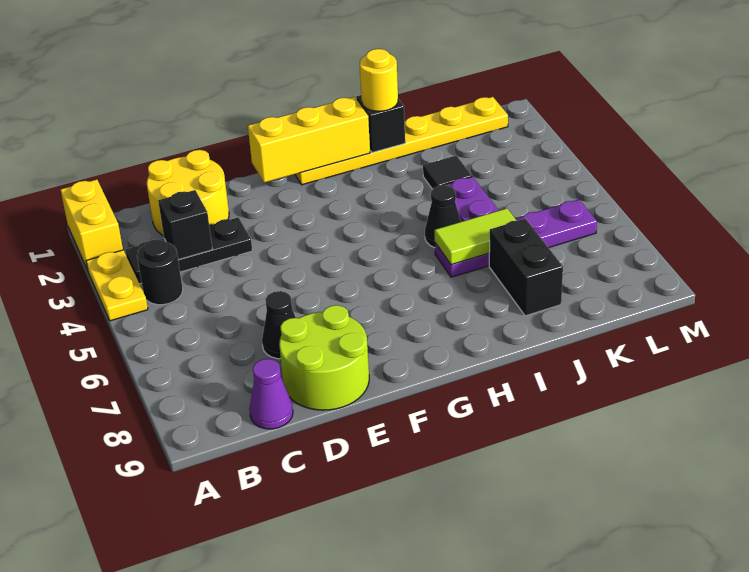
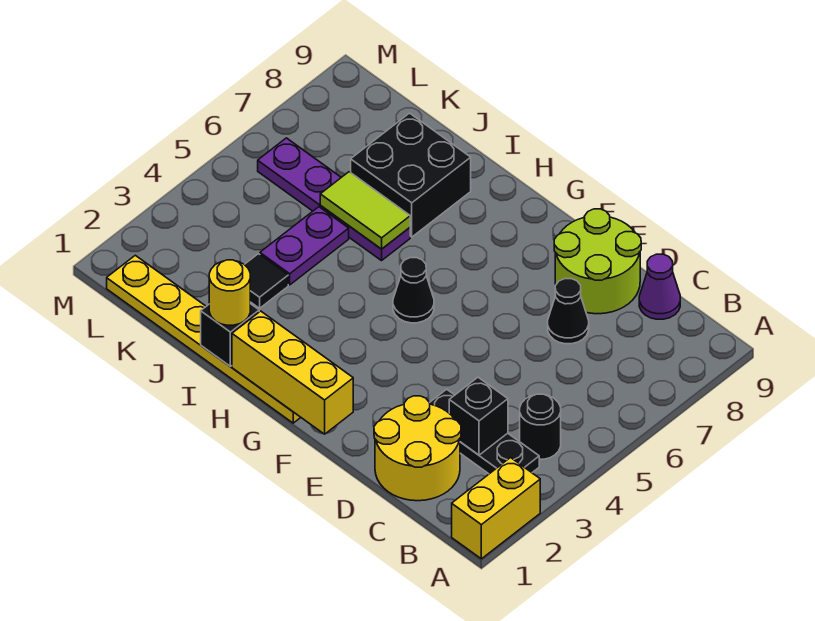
yellow plate A3:A4 level 1 -> none
black cone I5 level 1 -> black cone G5 level 1
black brick J7:J8 level 1 -> black brick I7:J8 level 1

